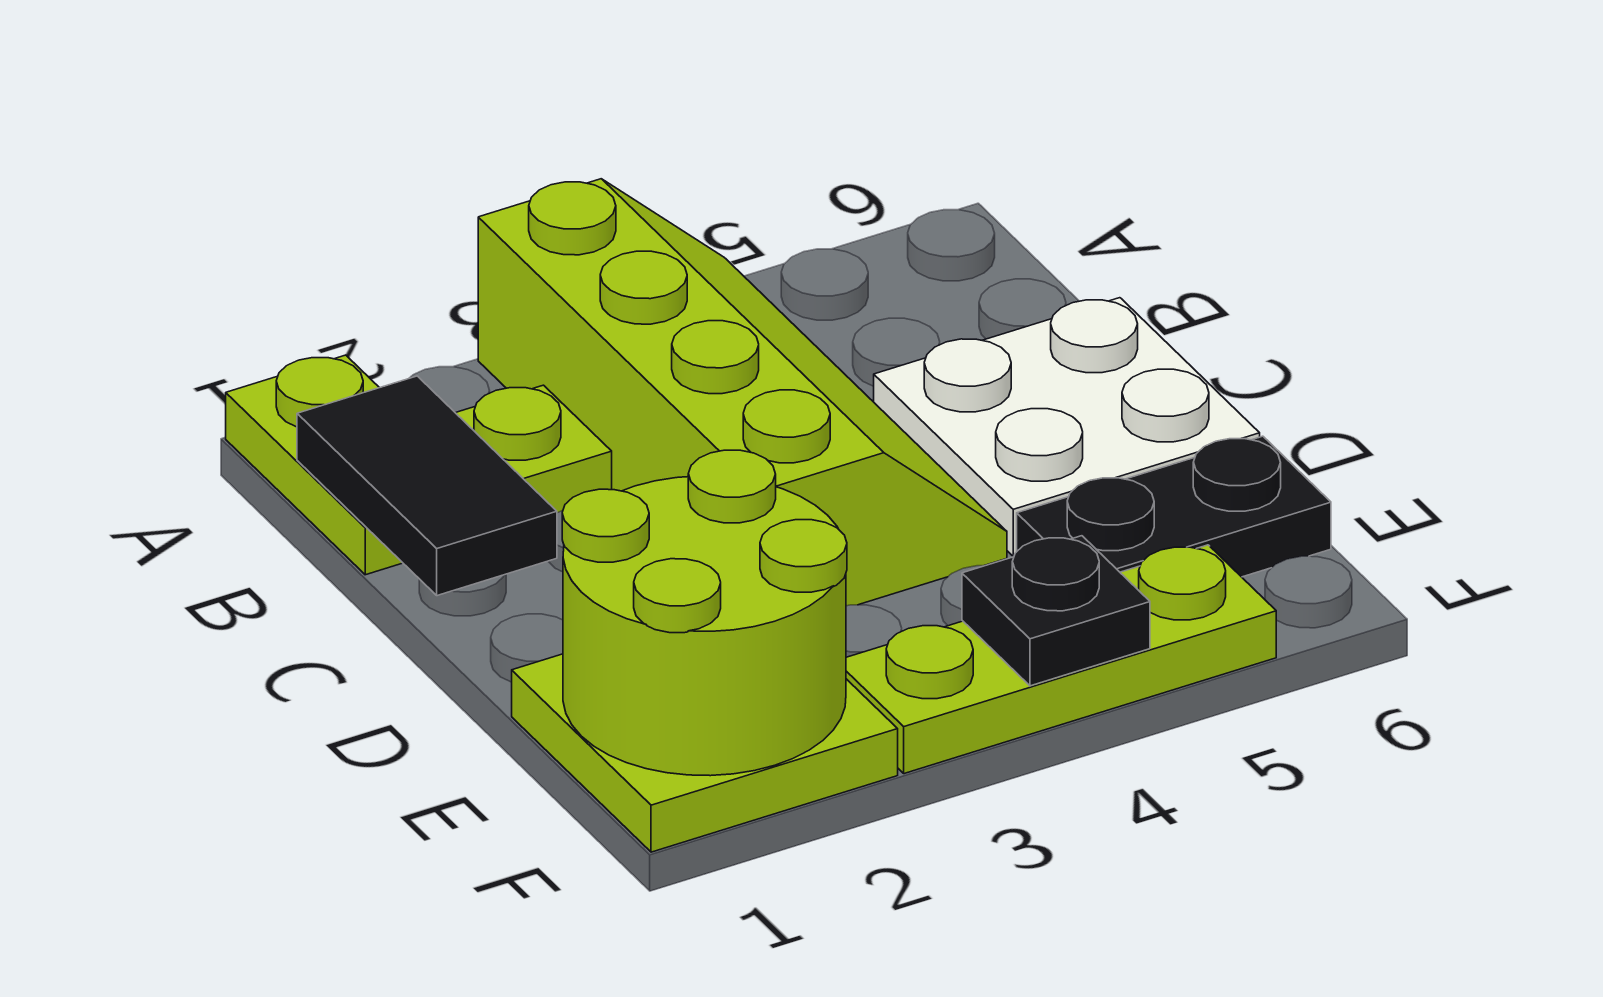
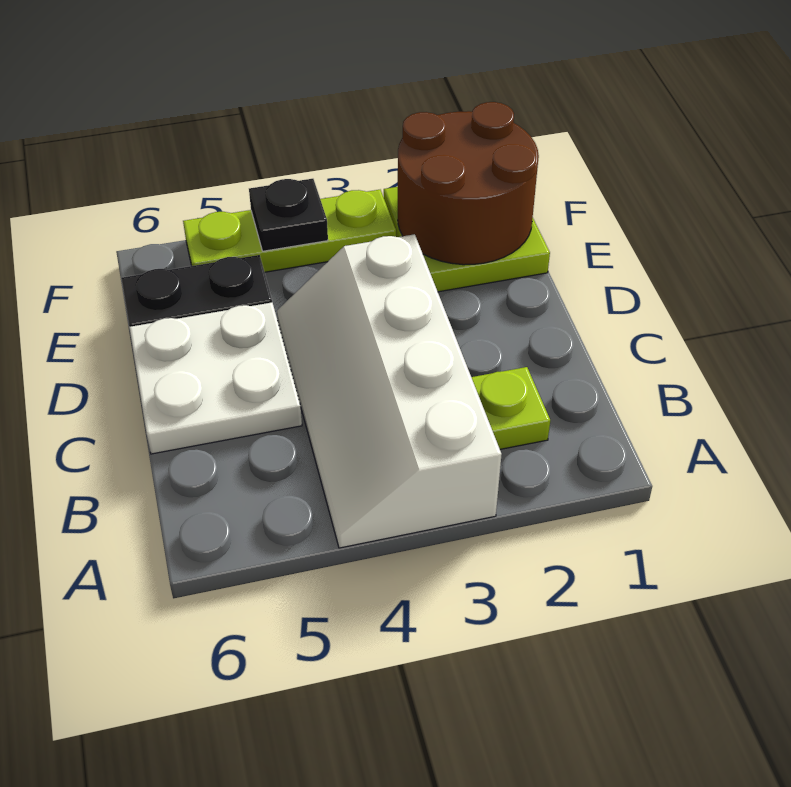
lime plate A1:B1 level 1 -> none
lime slope A3:D4 level 1 top 3 -> white slope A3:D4 level 1 top 3
black tile B1:C1 level 2 -> none
lime round brick E1:F2 level 2 -> brown round brick E1:F2 level 2

